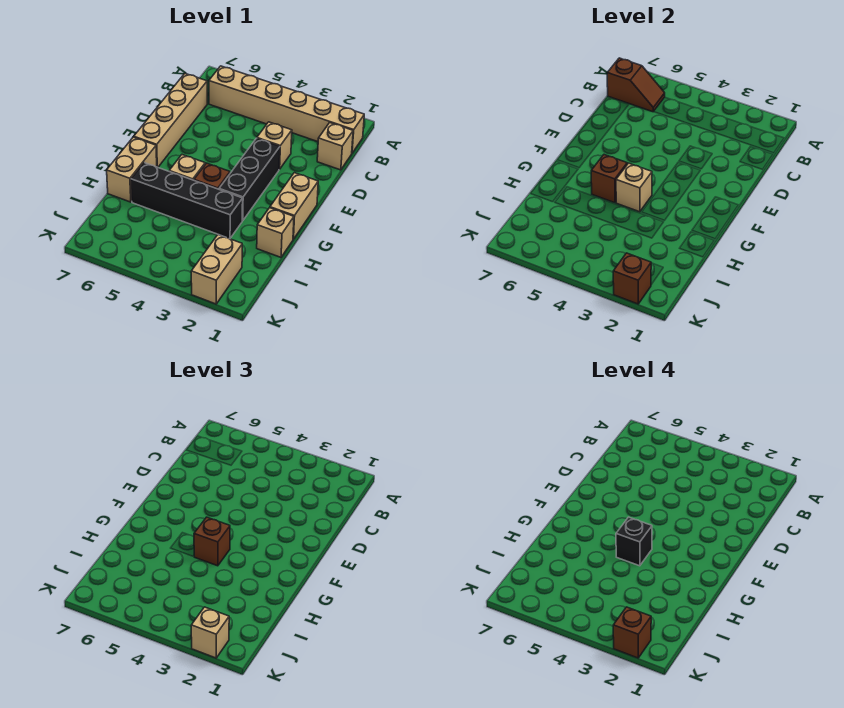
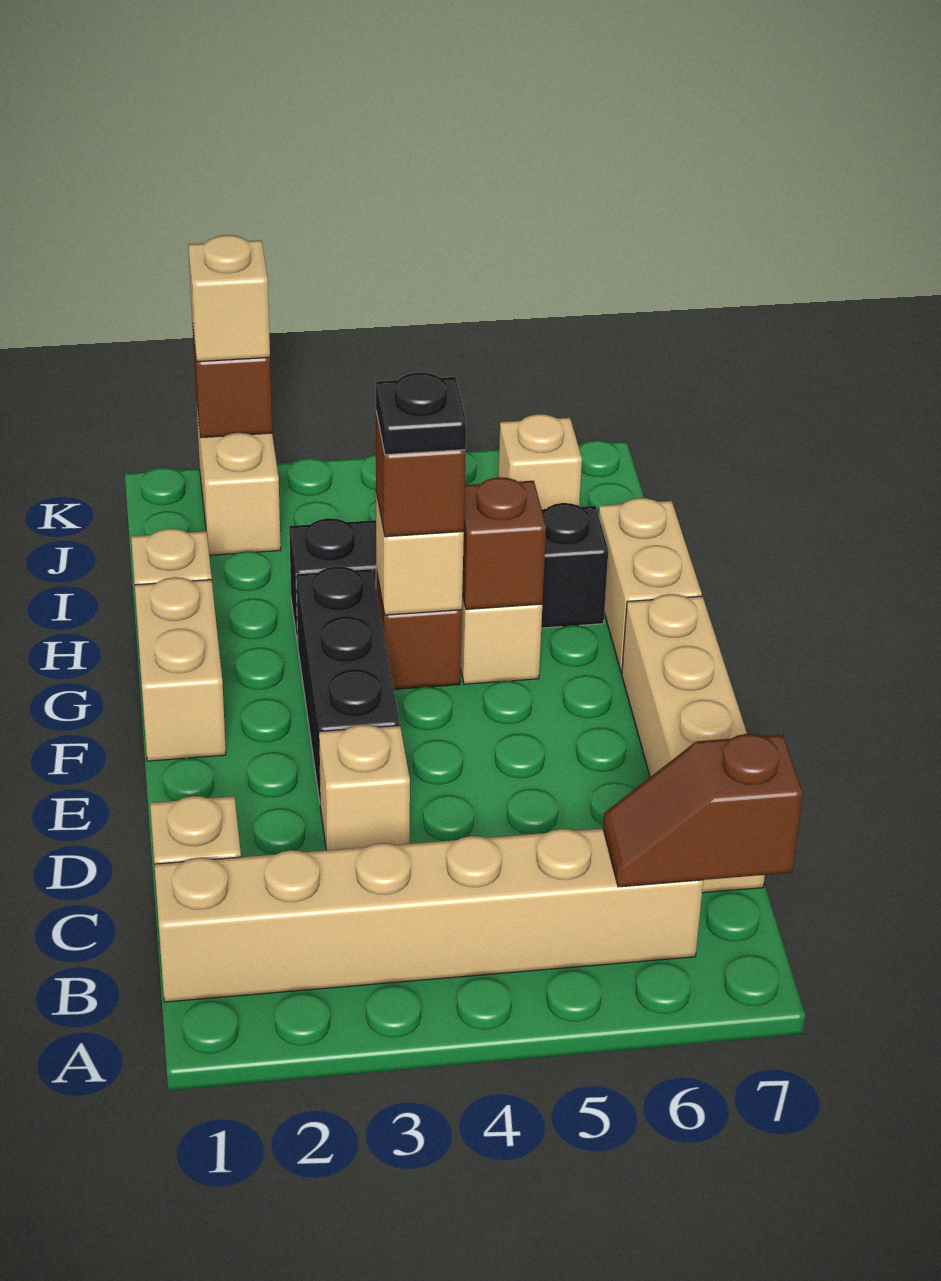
black brick G4 level 4 -> black plate G4 level 4
none -> tan brick J6 level 1
brown brick K2 level 4 -> none

